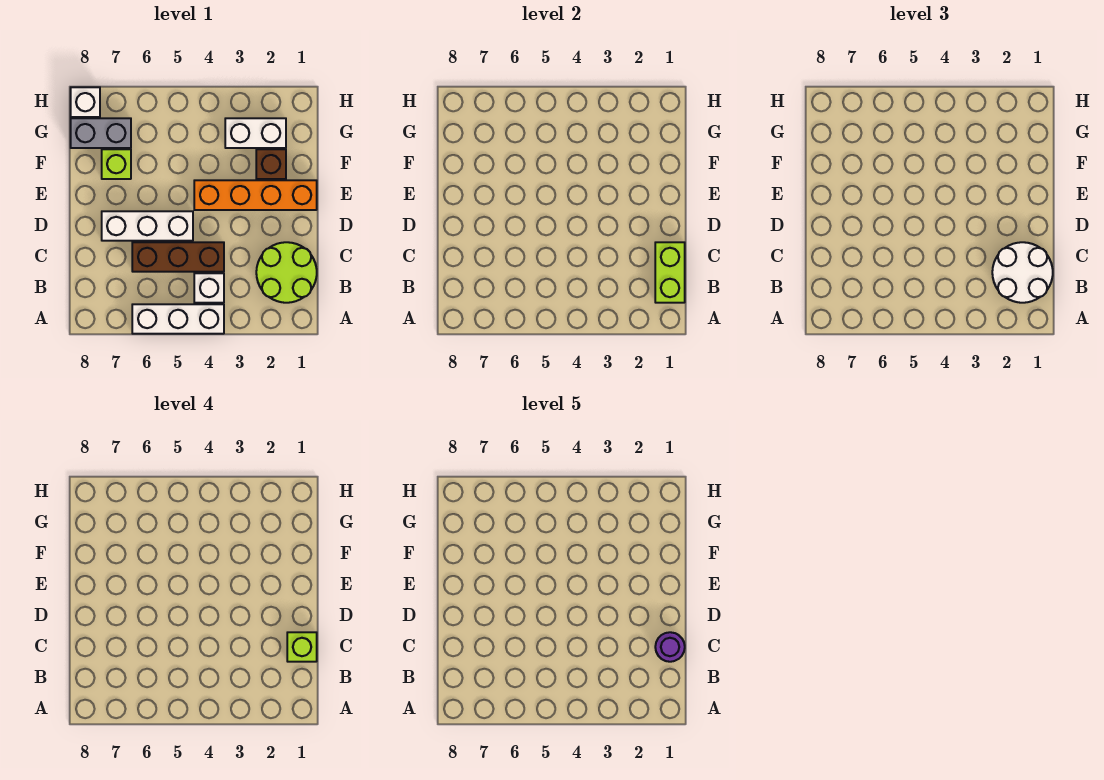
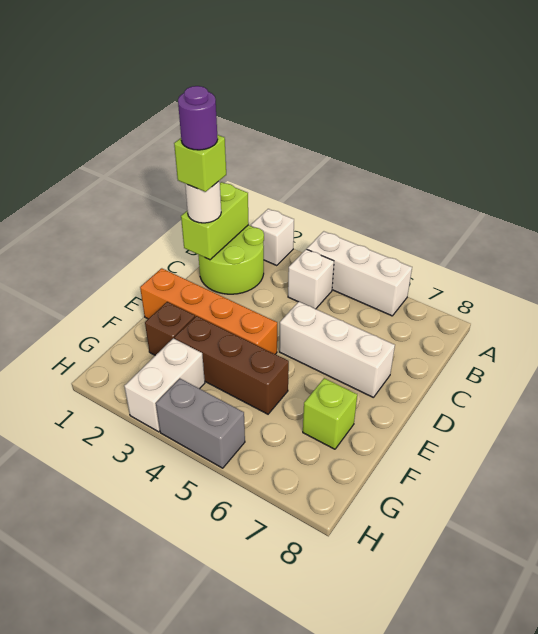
white round brick B1:C2 level 3 -> white round brick C1 level 3
brown brick C4:C6 level 1 -> brown brick F3:F5 level 1
white brick G2:G3 level 1 -> white brick G3:H3 level 1
grey brick G7:G8 level 1 -> grey brick H4:H5 level 1
white brick H8 level 1 -> white brick A2 level 1

